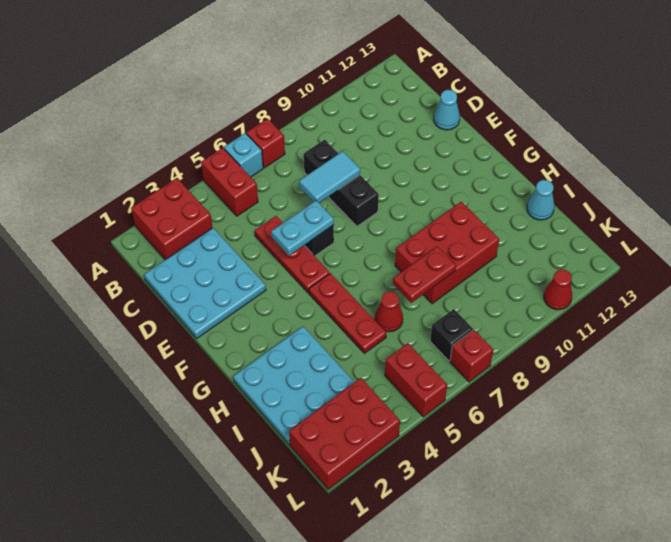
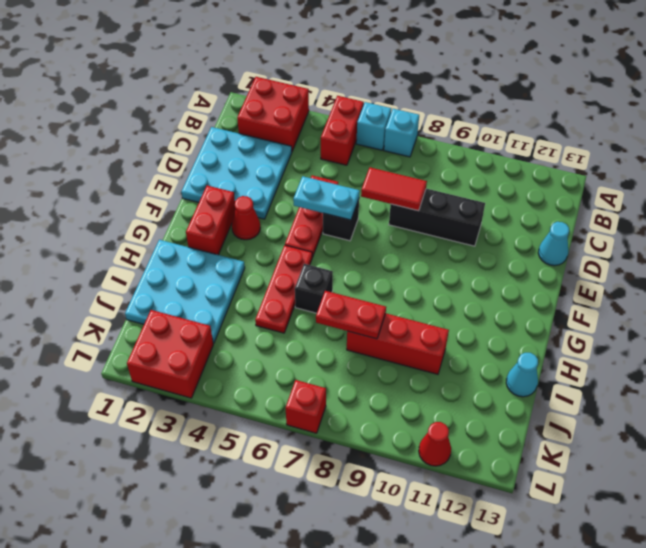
red brick A7 level 1 -> cyan brick A7 level 1
black brick C8:E8 level 1 -> black brick D8:D10 level 1
cyan tile D7:D8 level 2 -> red tile D7:D8 level 2
red brick H8:I10 level 1 -> red brick I8:I10 level 1
red cone I6 level 1 -> red cone F3 level 1
red brick K1:L3 level 1 -> red brick K2:L3 level 1
red brick K5:L5 level 1 -> red brick F2:G2 level 1
black brick K7 level 1 -> black brick H6 level 1

